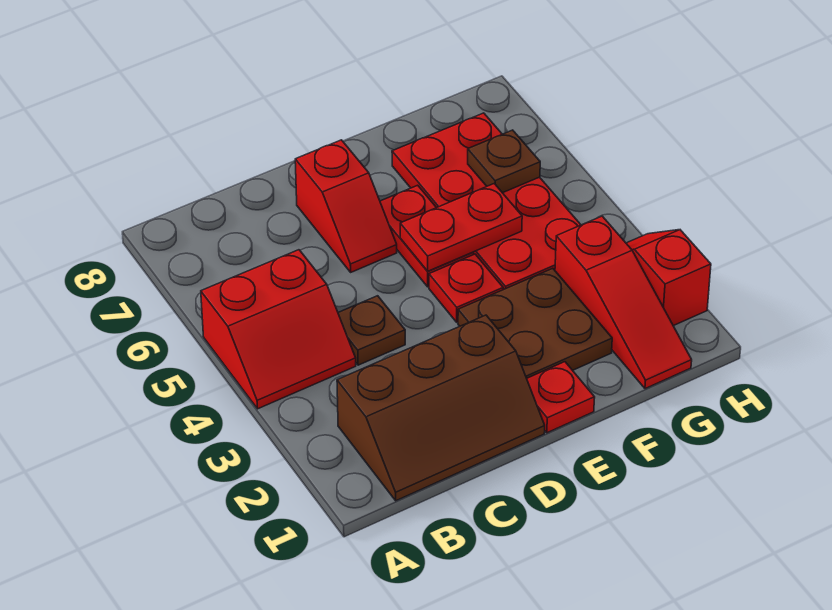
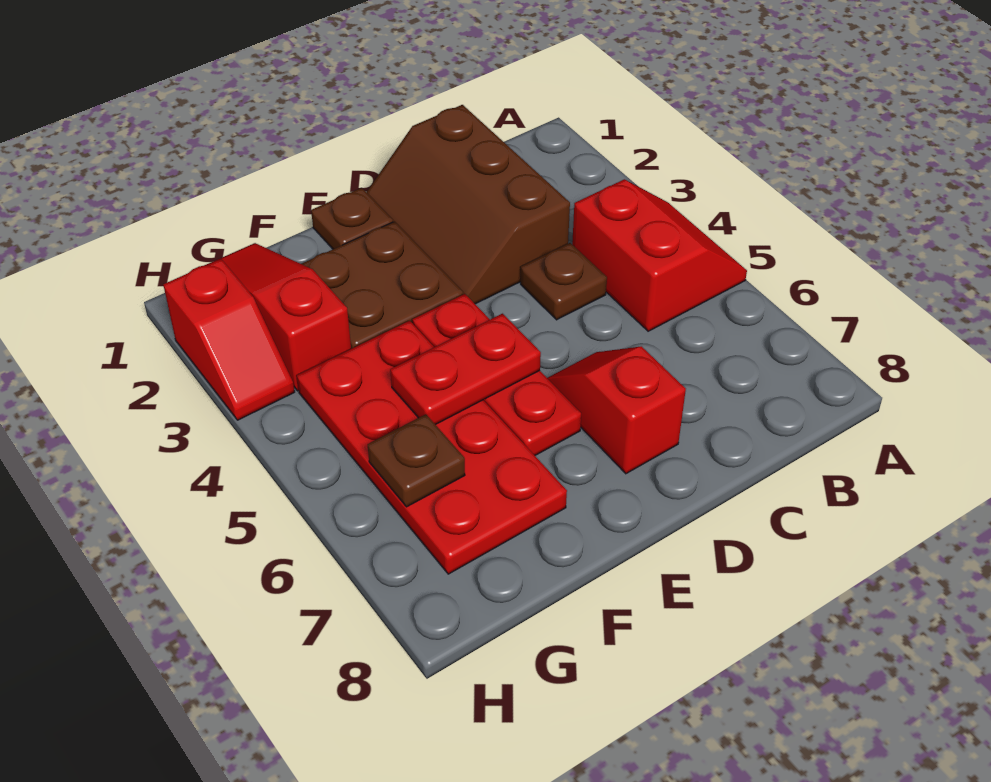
red slope A4:B5 level 1 top 5 -> red slope A4:B5 level 1 top B
brown slope B1:D2 level 1 top 2 -> brown slope C1:D3 level 1 top C
red plate E1 level 1 -> brown plate E1 level 1

